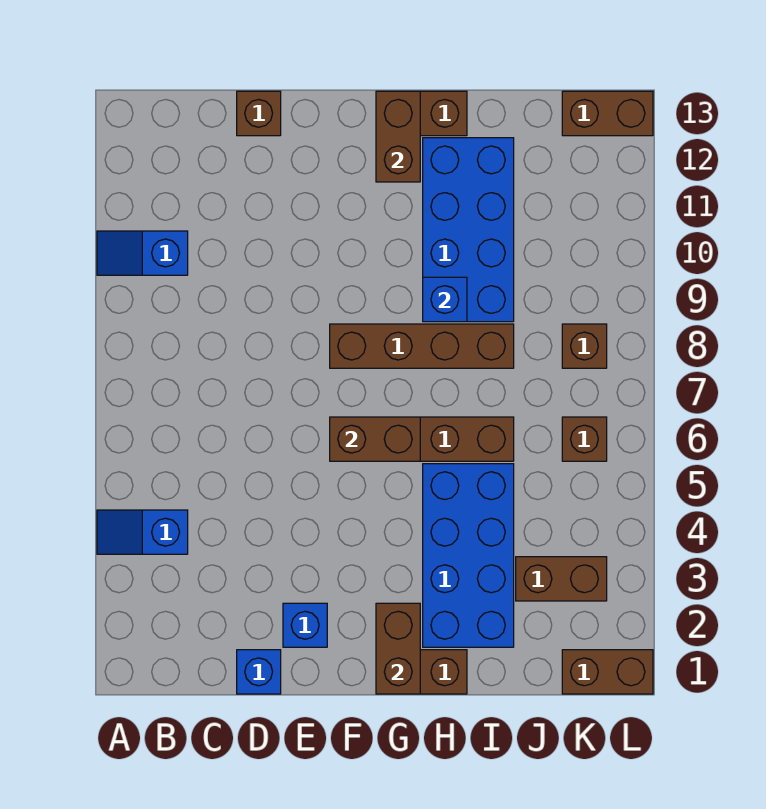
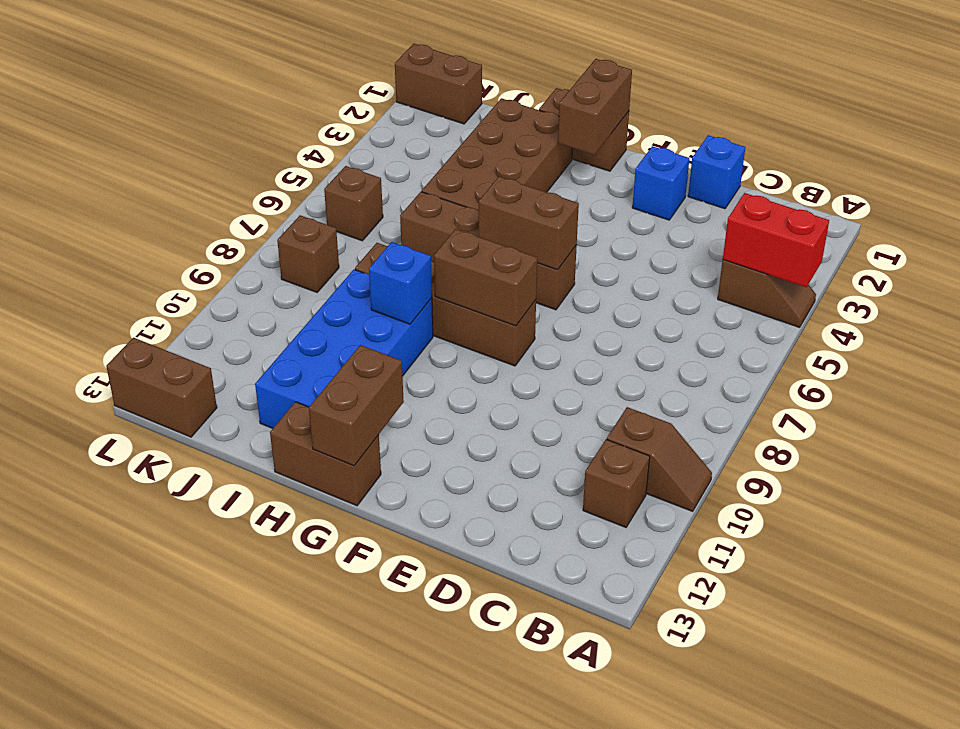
blue slope A4:B4 level 1 top B -> brown slope A4:B4 level 1 top B
none -> red brick A4:B4 level 2
blue slope A10:B10 level 1 top B -> brown slope A10:B10 level 1 top B
brown brick D13 level 1 -> brown brick B11 level 1
blue brick H2:I5 level 1 -> brown brick H2:I5 level 1
brown brick J3:K3 level 1 -> brown brick F8:G8 level 2

